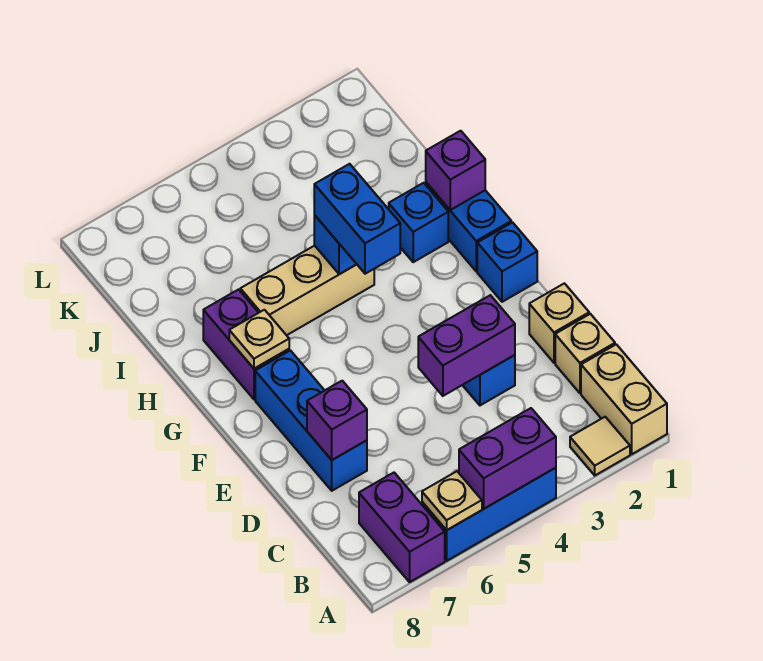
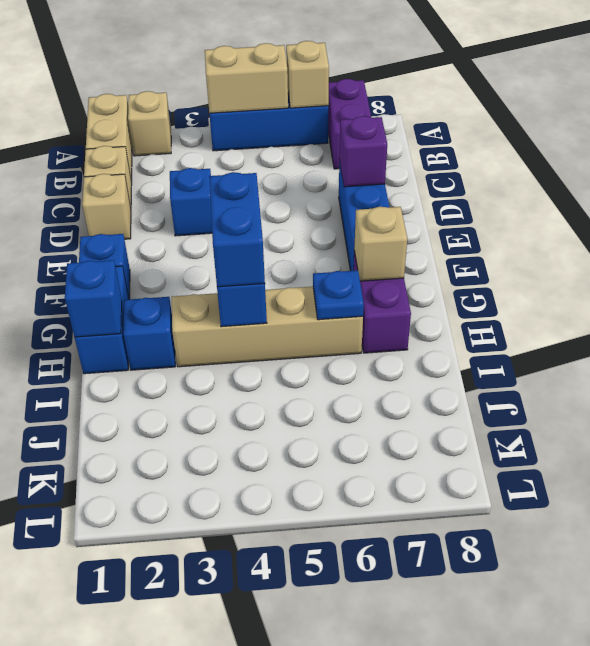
tan tile A2 level 1 -> tan brick A2 level 1
purple brick A4:A5 level 2 -> tan brick A4:A5 level 2
tan plate A6 level 2 -> tan brick A6 level 2
purple brick D3:D4 level 2 -> none
tan plate G7 level 2 -> tan brick G7 level 2
purple brick H1 level 2 -> blue brick H1 level 2
tan brick H4:H6 level 1 -> tan brick H3:H6 level 1
none -> blue plate H6 level 2

